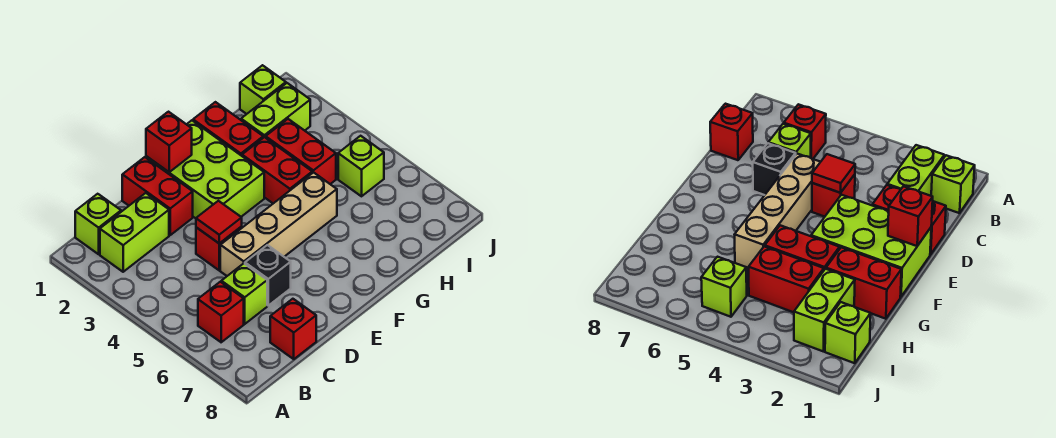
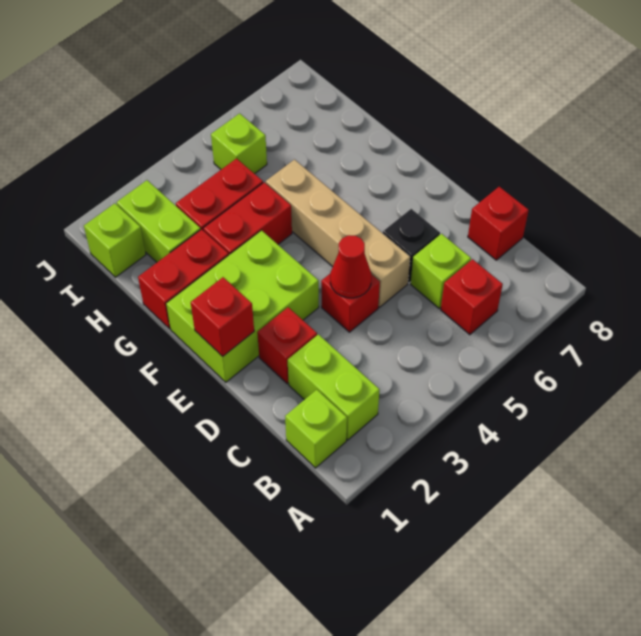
red brick D1:D2 level 1 -> red brick D2 level 1
red tile D4 level 2 -> red cone D4 level 2

